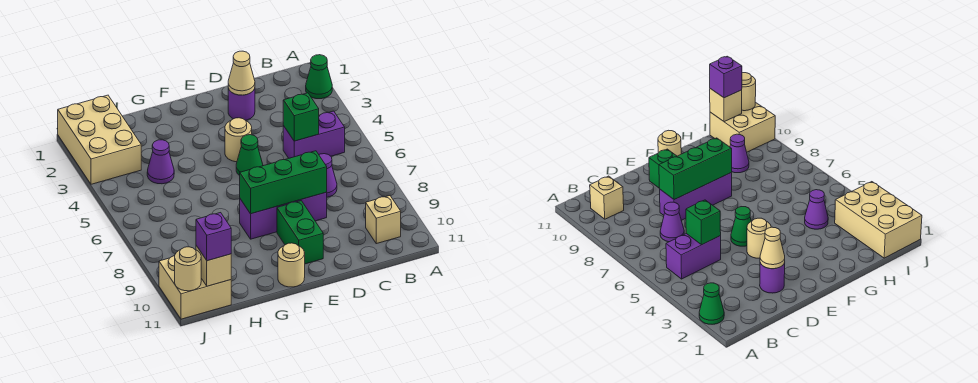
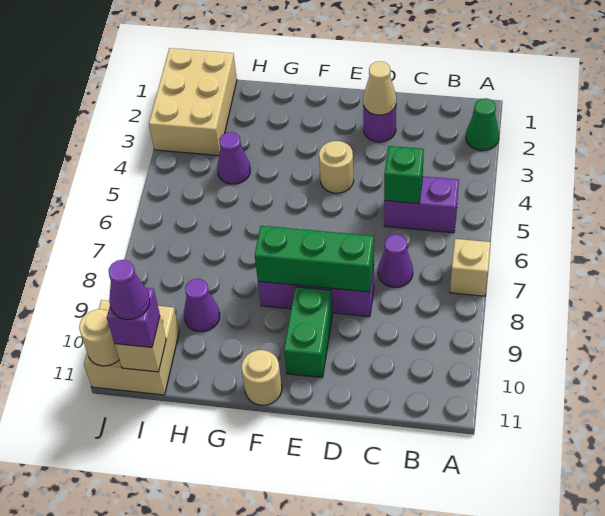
tan brick B10 level 1 -> tan brick A7 level 1
green cone E5 level 1 -> none
none -> purple cone I11 level 4

